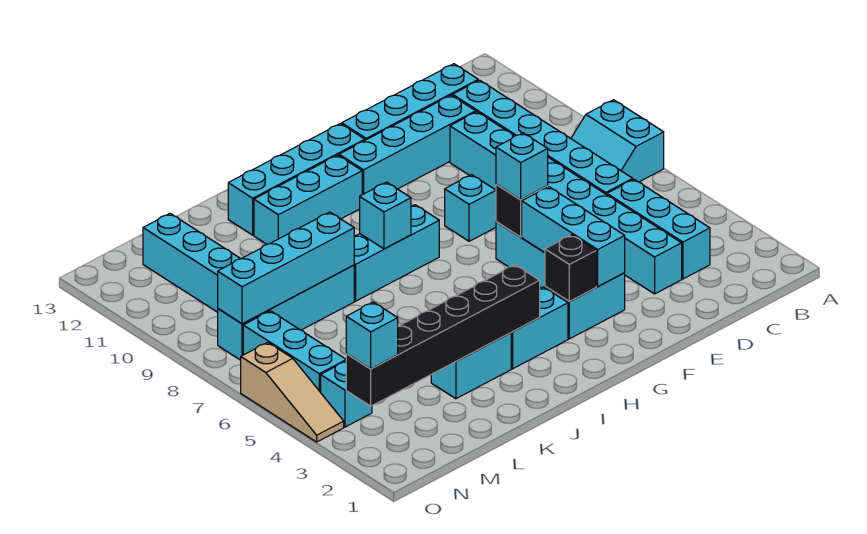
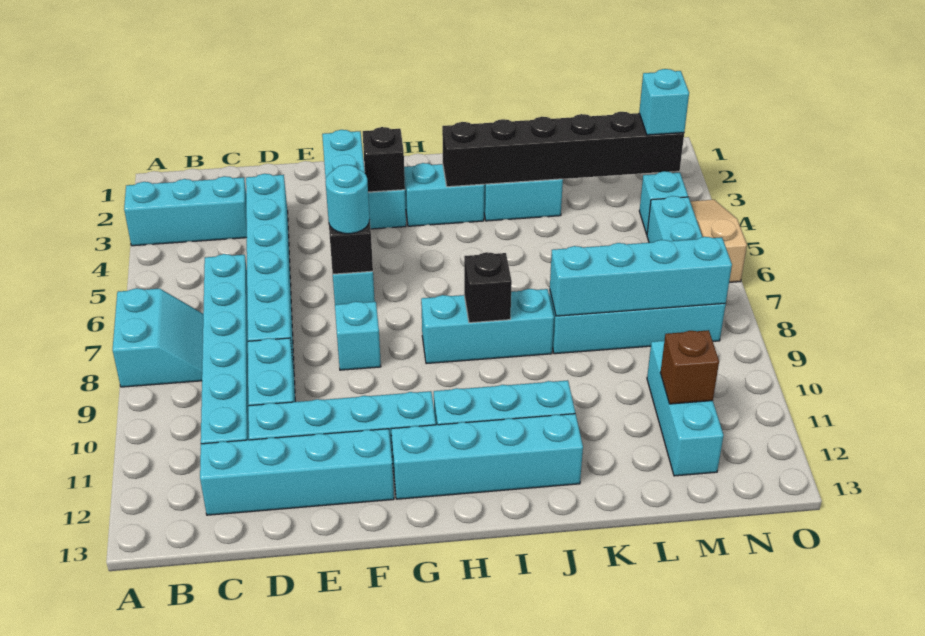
cyan brick C3:C5 level 1 -> cyan brick A3:C3 level 1
cyan brick F6 level 3 -> cyan round brick F6 level 3
cyan brick I8 level 2 -> black brick I8 level 2
none -> brown brick M11 level 2

